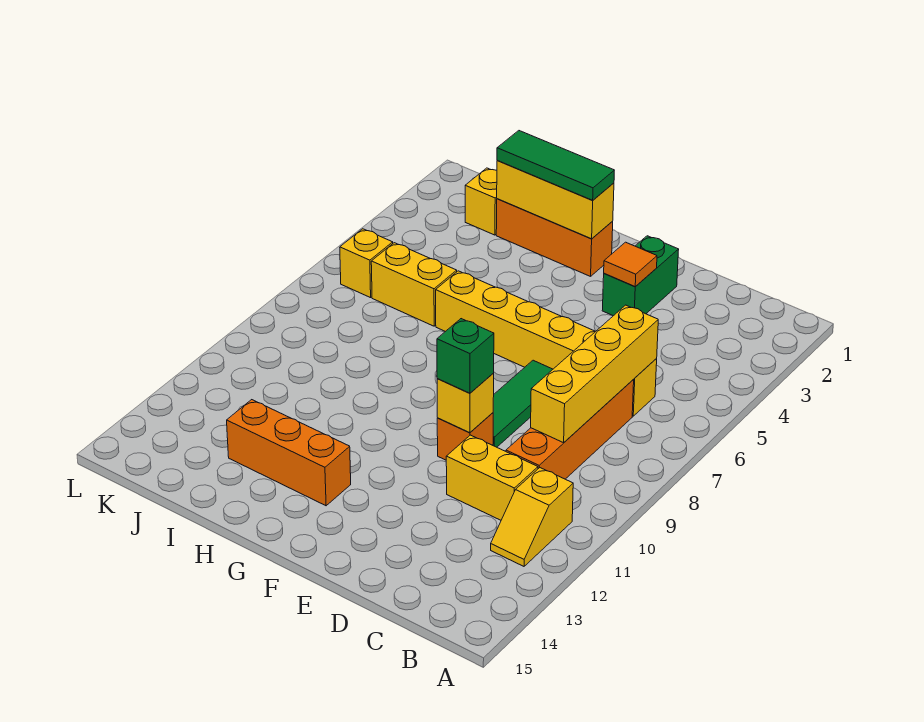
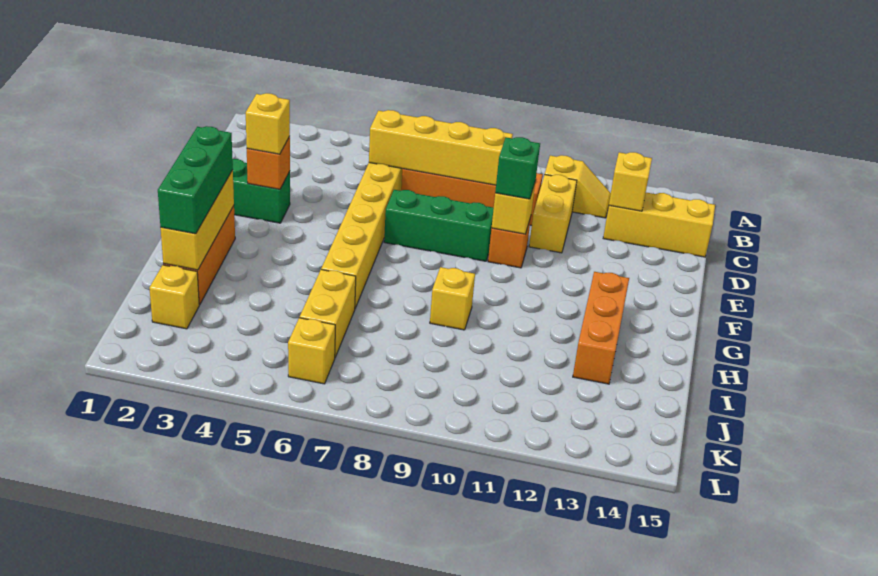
none -> yellow brick C13:C15 level 1
none -> yellow brick C13 level 2
orange tile E3 level 2 -> orange brick E3 level 2
none -> yellow brick E3 level 3
green tile E7:E9 level 1 -> green brick E7:E9 level 1
green tile G2:I2 level 3 -> green brick G2:I2 level 3
none -> yellow brick H9 level 1

